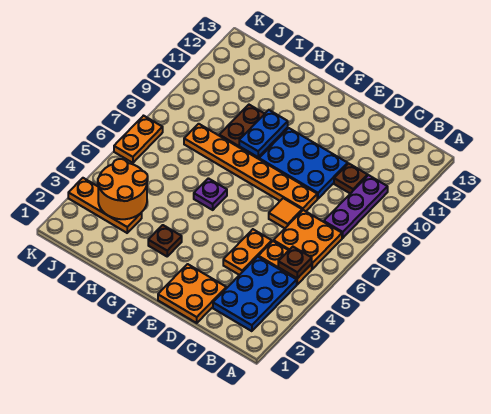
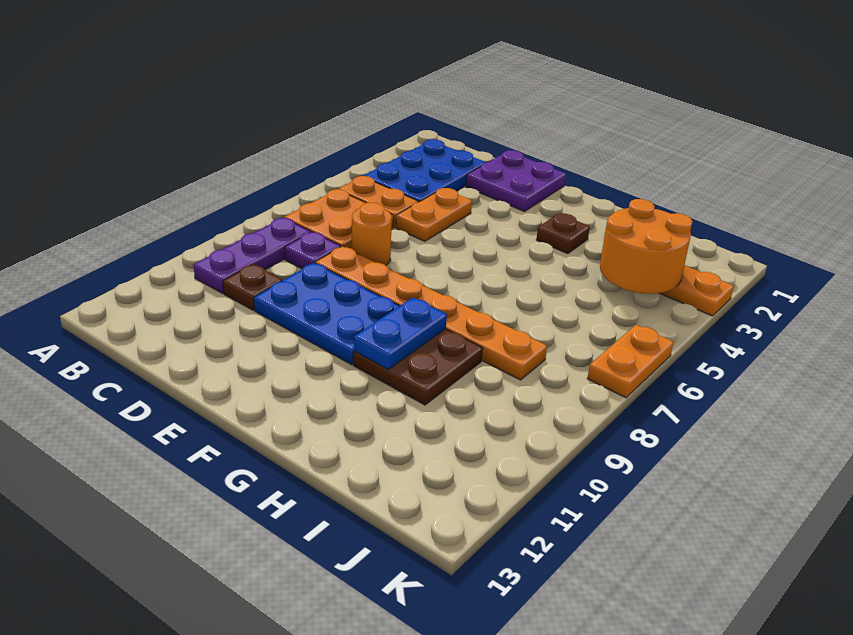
brown plate B5 level 2 -> none
orange plate D1:E2 level 1 -> purple plate D1:E2 level 1
orange tile D7 level 1 -> orange round brick D7 level 1
purple plate G6 level 1 -> purple plate C8 level 1

